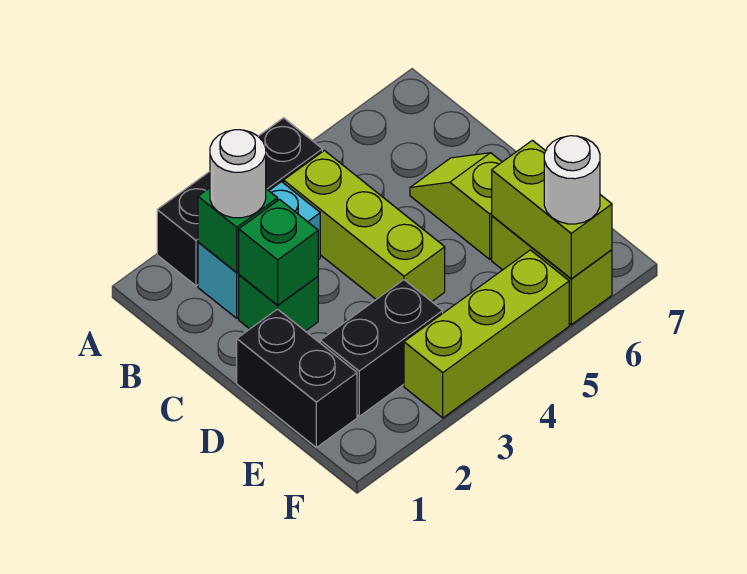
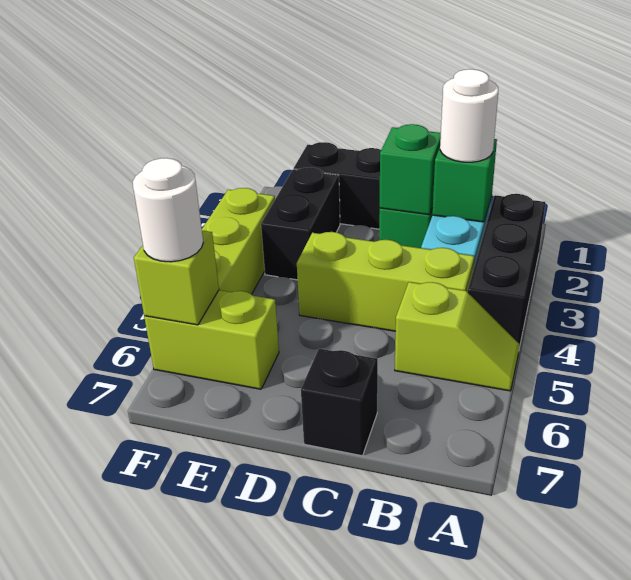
lime slope C6:D6 level 1 top D -> lime slope A5:B5 level 1 top B
none -> black brick C7 level 1
lime brick E6:F6 level 2 -> lime brick F6 level 2

